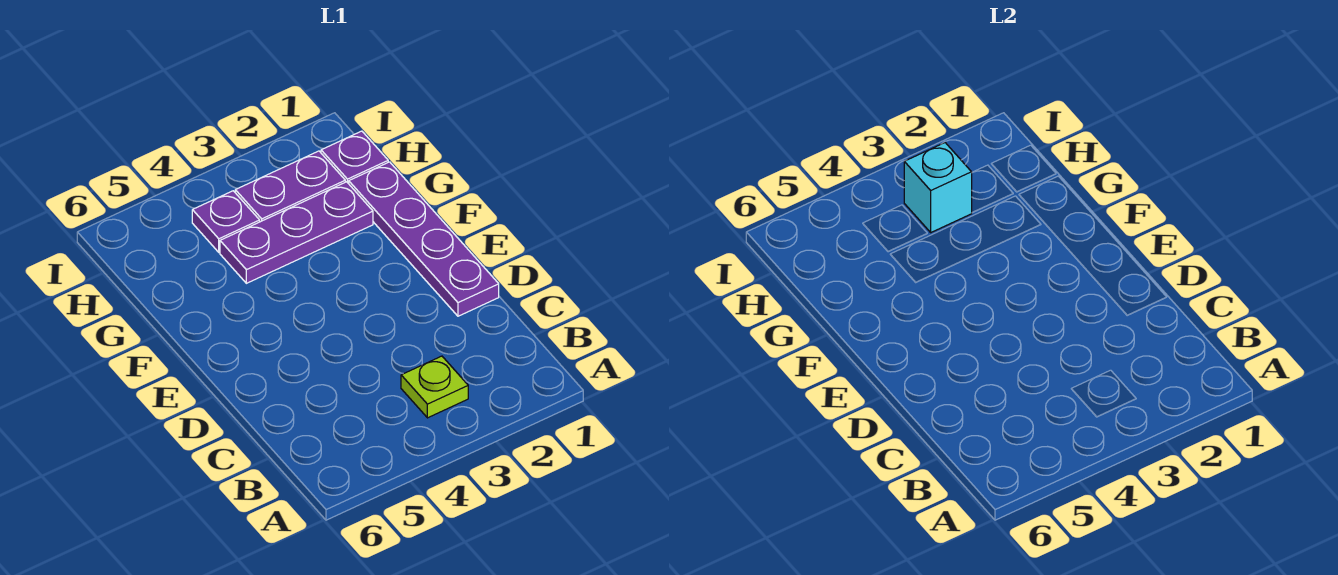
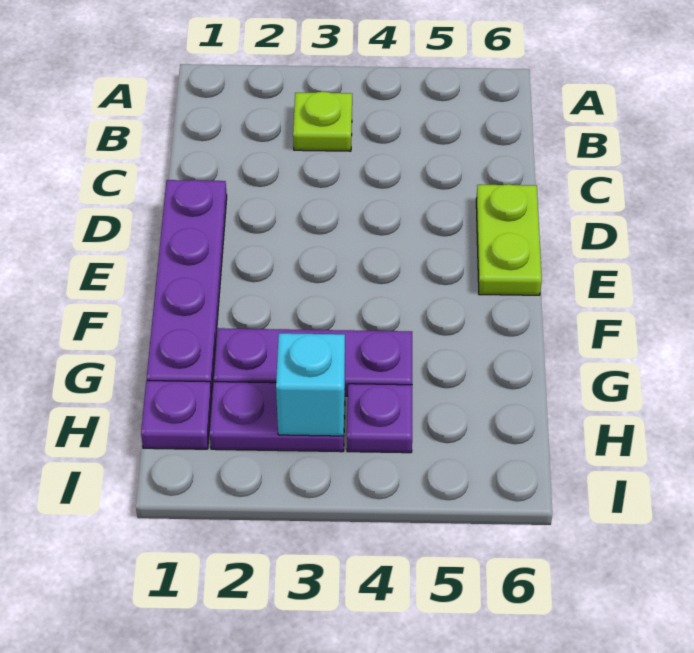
none -> lime plate D6:E6 level 1

